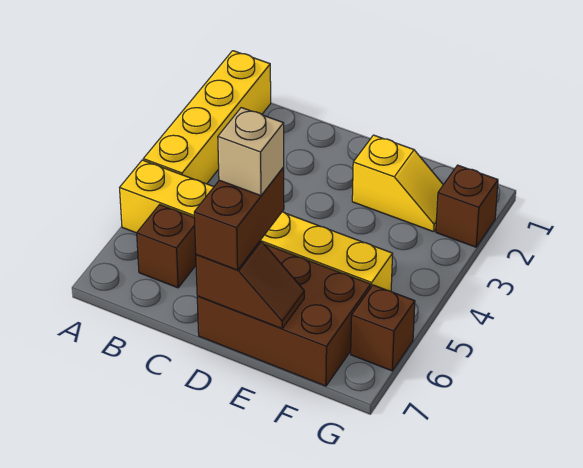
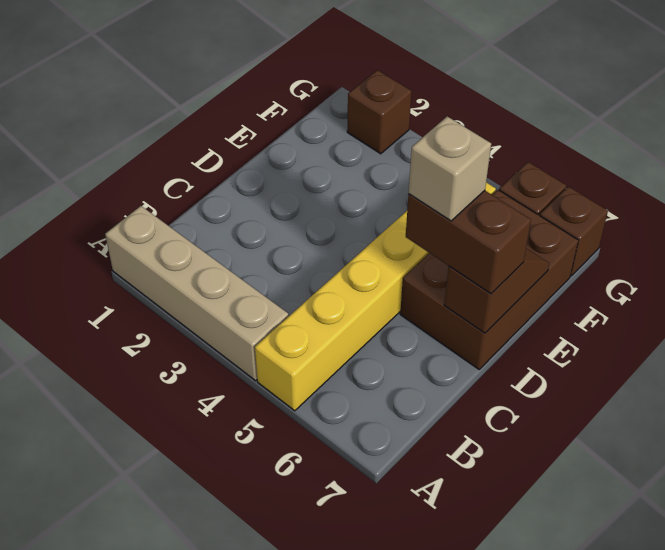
yellow brick A1:A4 level 1 -> tan brick A1:A4 level 1
brown brick B6 level 1 -> brown brick G7 level 1
yellow slope E2:F2 level 1 top E -> none

